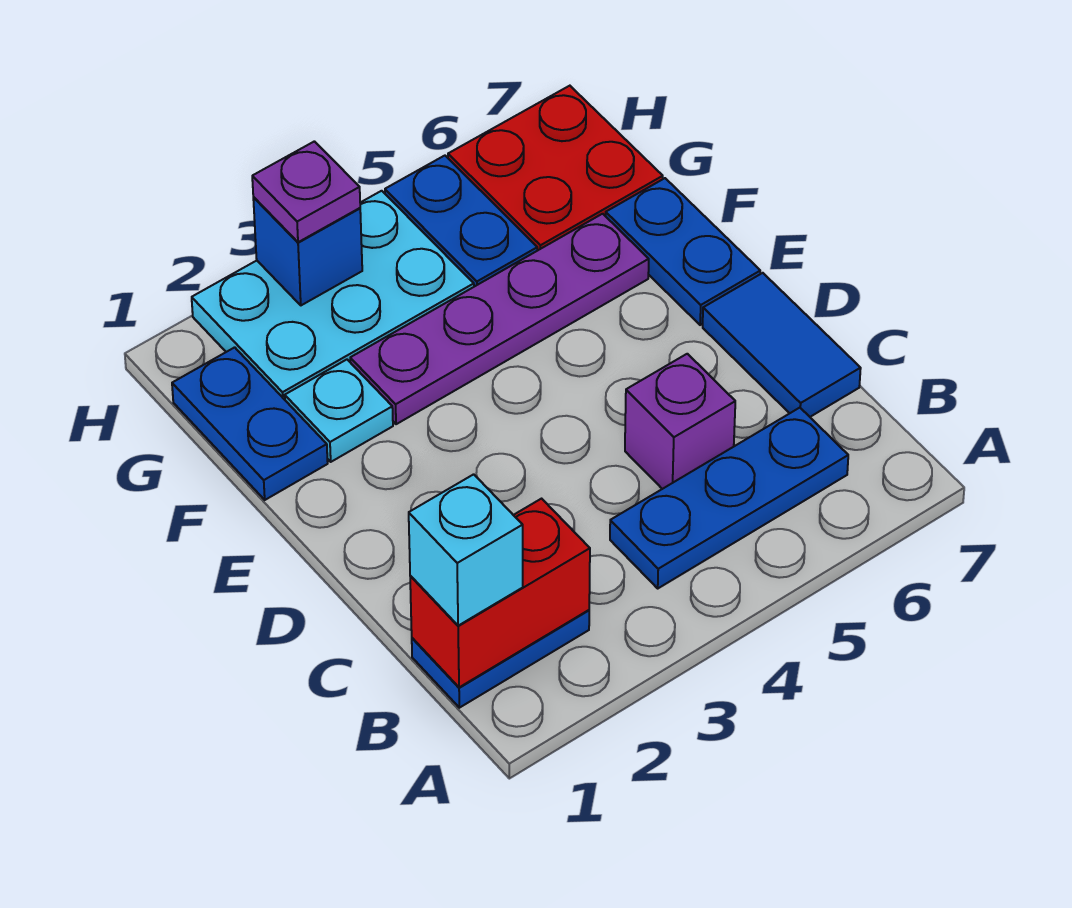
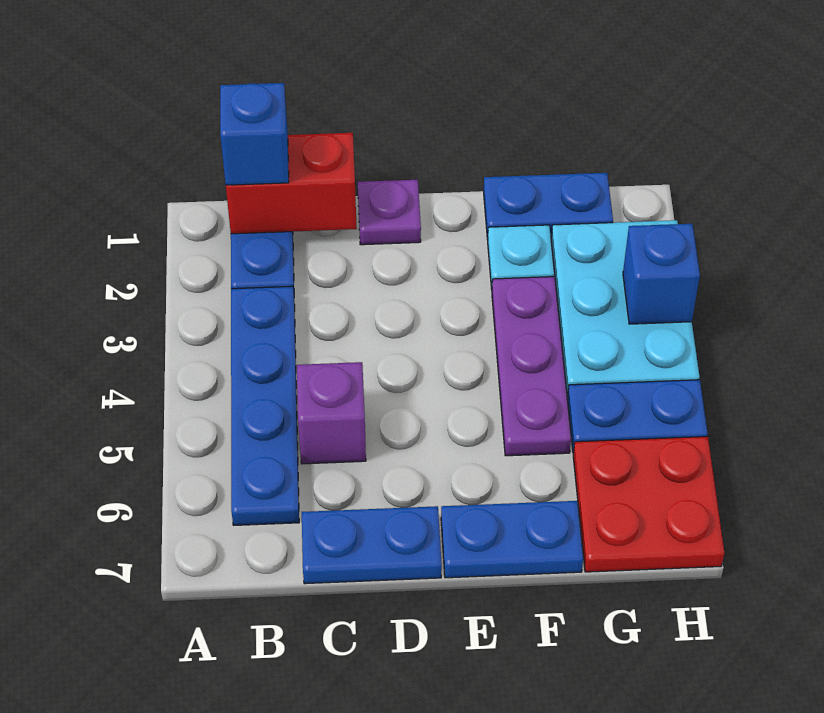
red brick B1:B2 level 2 -> red brick B1:C1 level 2
cyan brick B1 level 3 -> blue brick B1 level 3
blue plate B4:B6 level 1 -> blue plate B3:B6 level 1
blue tile C7:D7 level 1 -> blue plate C7:D7 level 1
purple plate F3:F6 level 1 -> purple plate F3:F5 level 1
purple plate H3 level 3 -> purple plate D1 level 1

